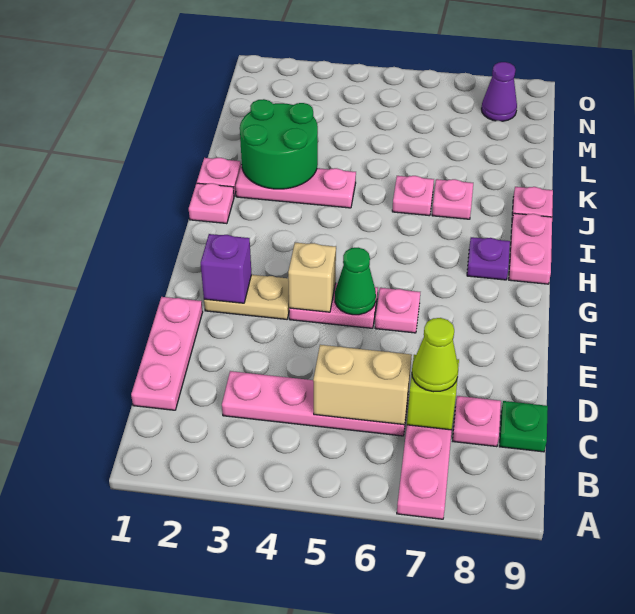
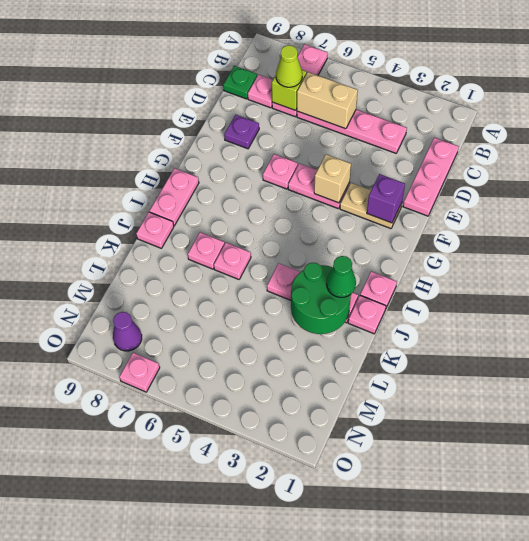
green cone F5 level 2 -> green cone J2 level 3
purple plate H8 level 1 -> purple plate E8 level 1
none -> pink plate O7 level 1

